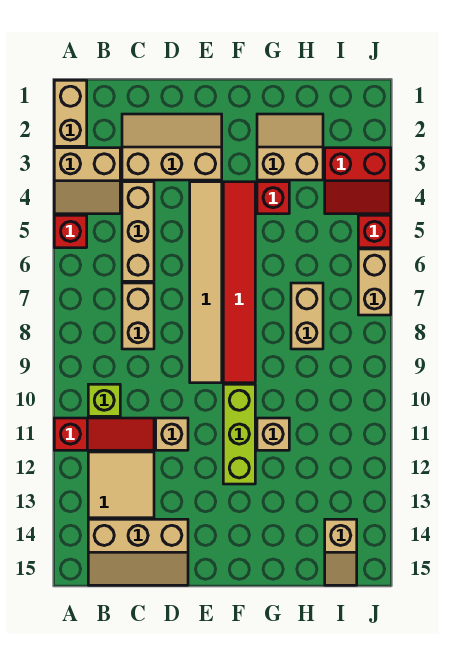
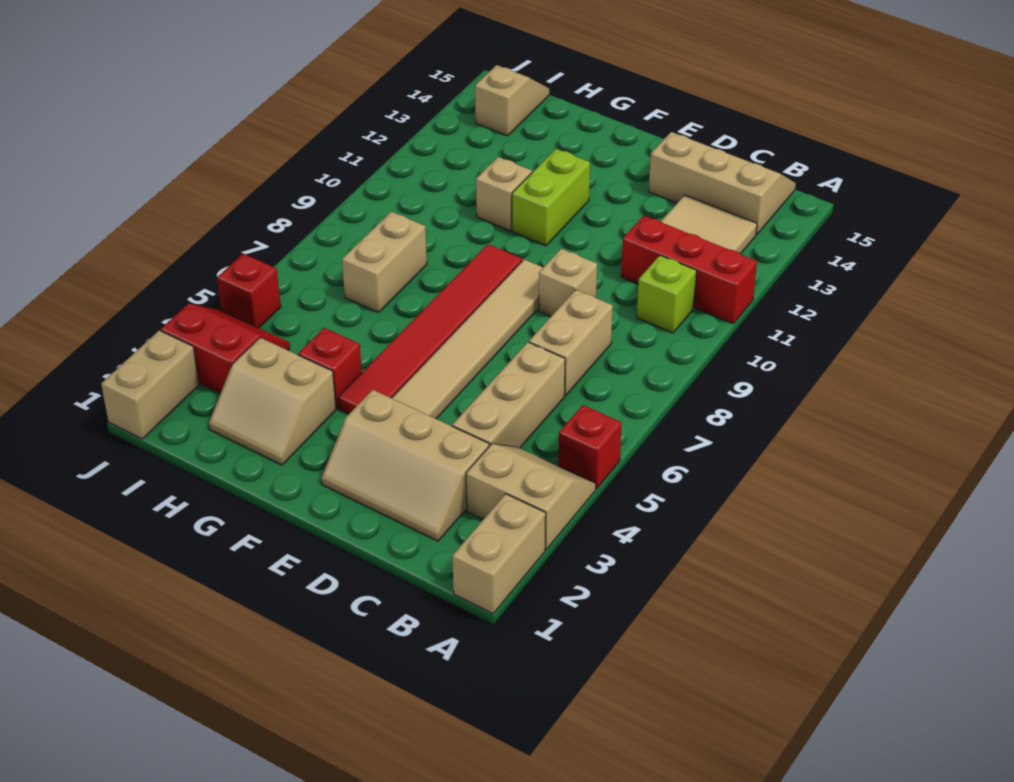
red slope A11:C11 level 1 top A -> red brick A11:C11 level 1
tan brick D11 level 1 -> tan brick D9 level 1
lime brick F10:F12 level 1 -> lime brick F11:F12 level 1
tan brick J6:J7 level 1 -> tan brick J1:J2 level 1

